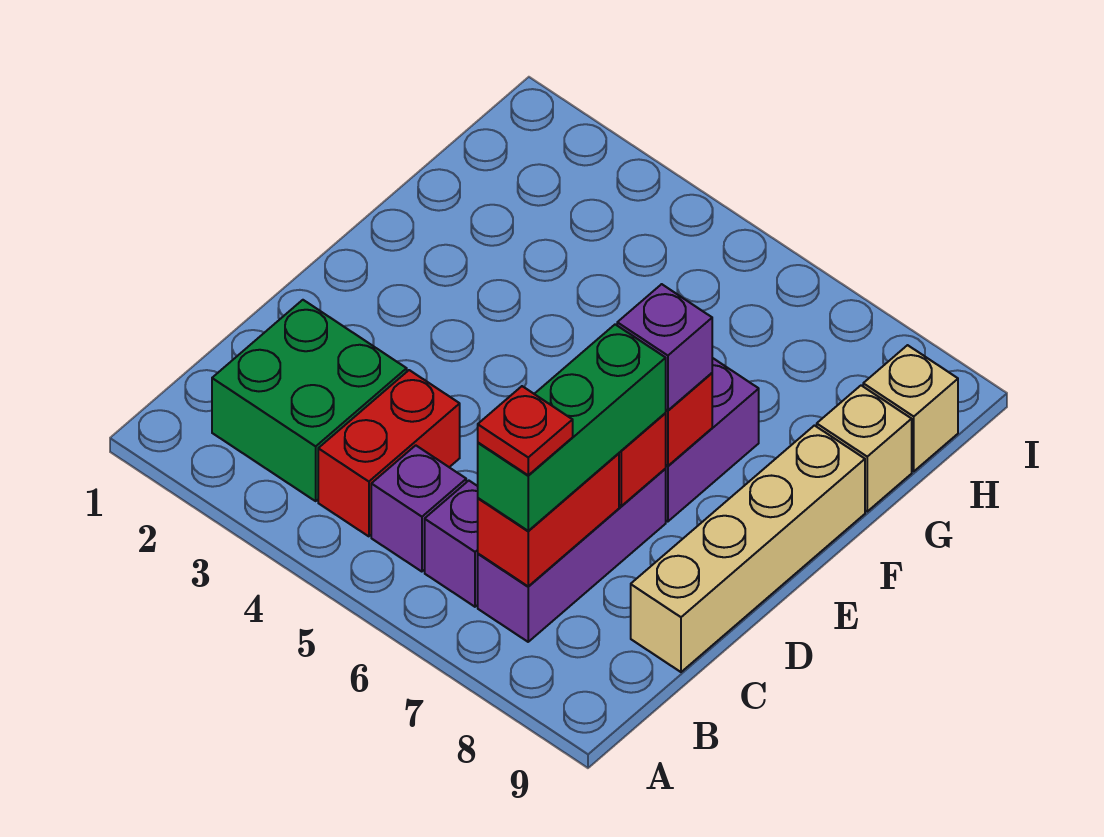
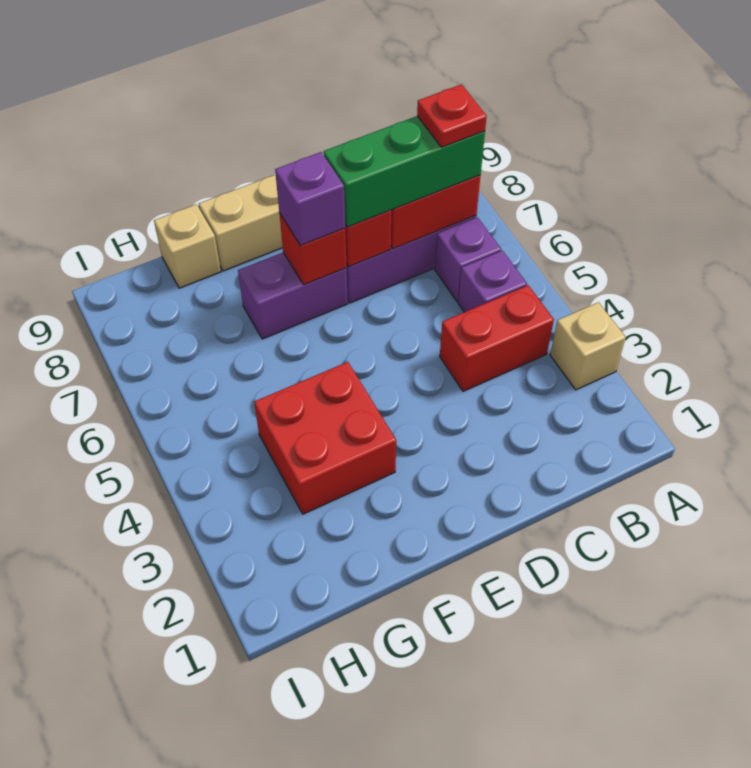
green brick B2:C3 level 1 -> none
none -> red brick F3:G4 level 1
tan brick H9 level 1 -> tan brick A3 level 1

